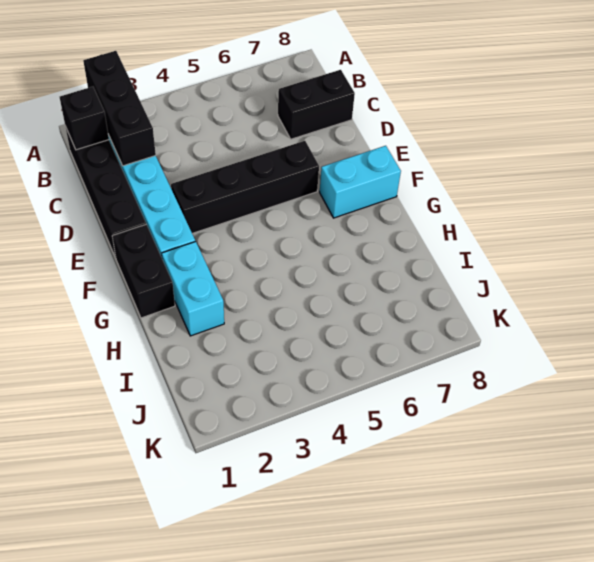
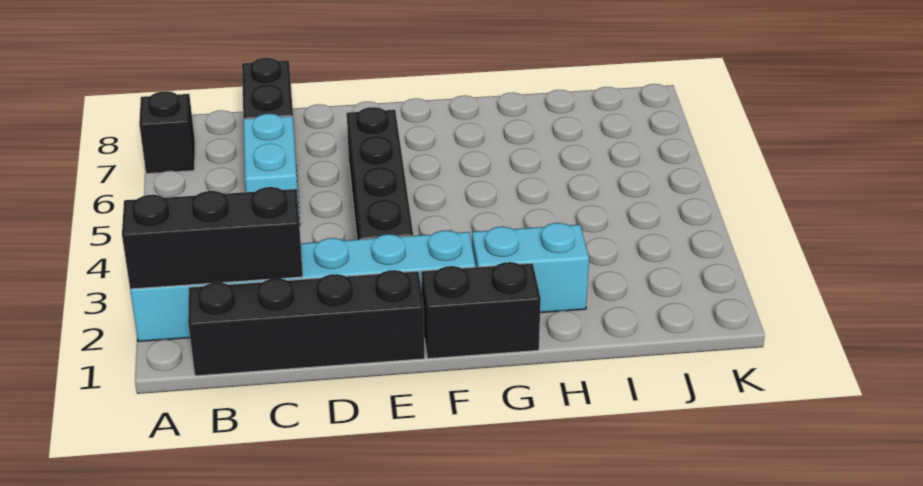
black brick B1 level 2 -> black brick A7 level 1
cyan brick F7:F8 level 1 -> cyan brick C5:C6 level 1

